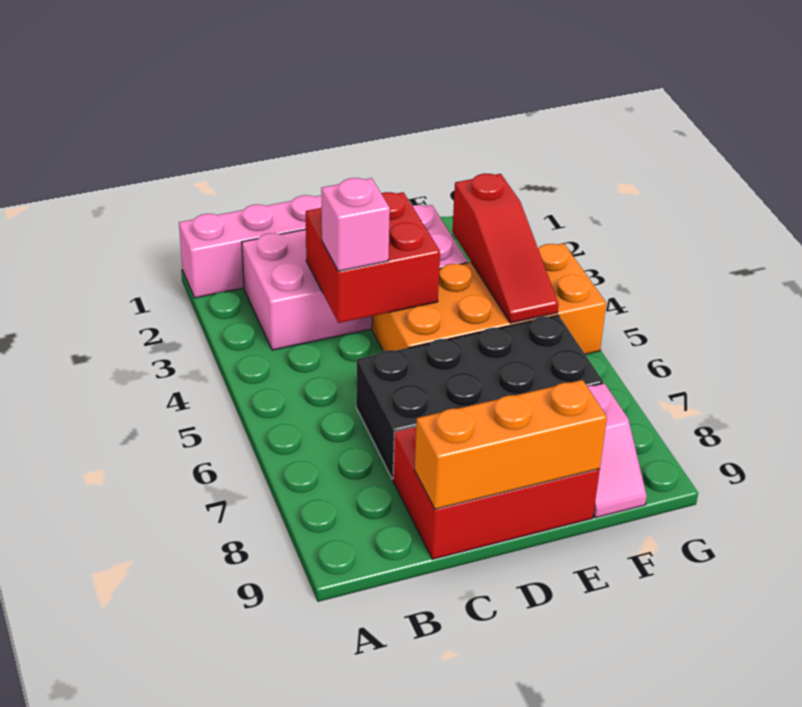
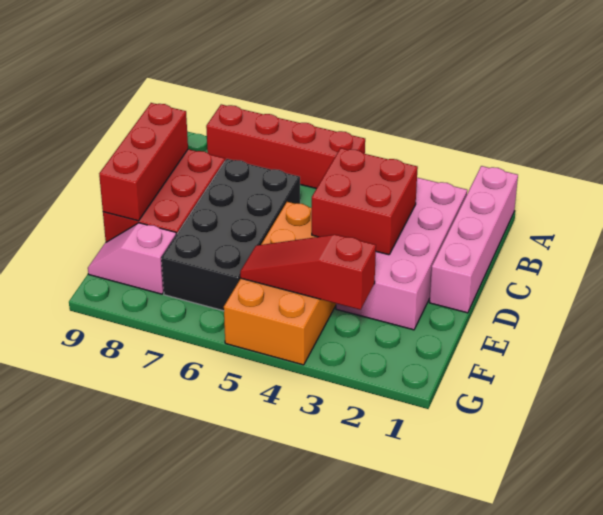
none -> red brick A5:A8 level 1
pink brick C4 level 3 -> none
orange brick C9:E9 level 2 -> red brick C9:E9 level 2

